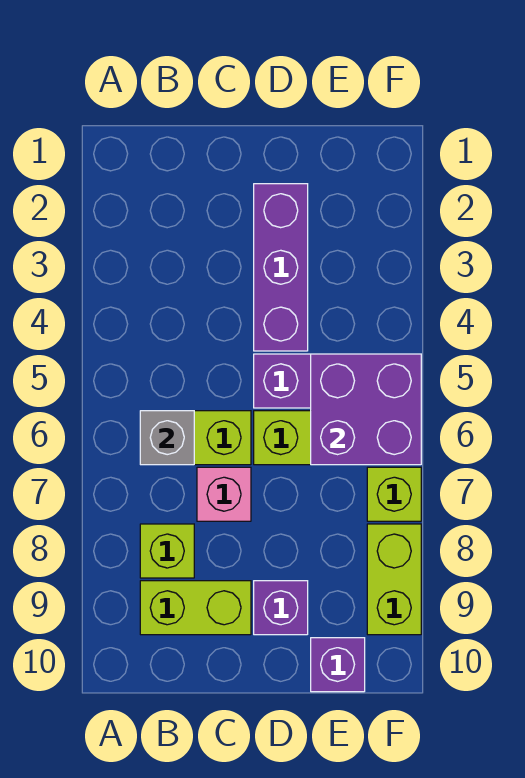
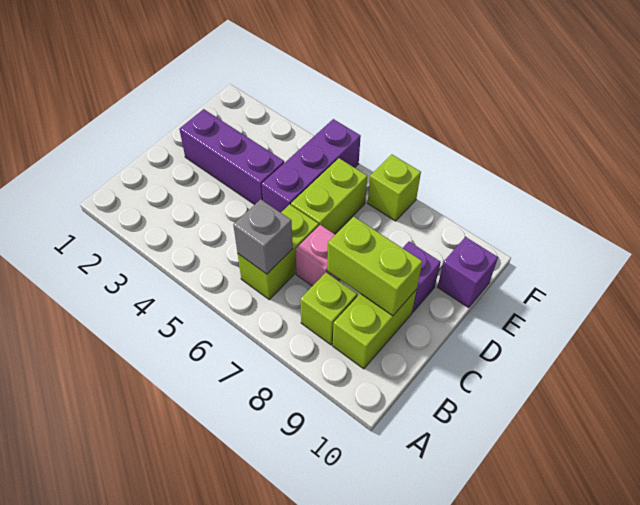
purple brick E5:F6 level 2 -> none
lime brick F8:F9 level 1 -> lime brick C8:C9 level 2

